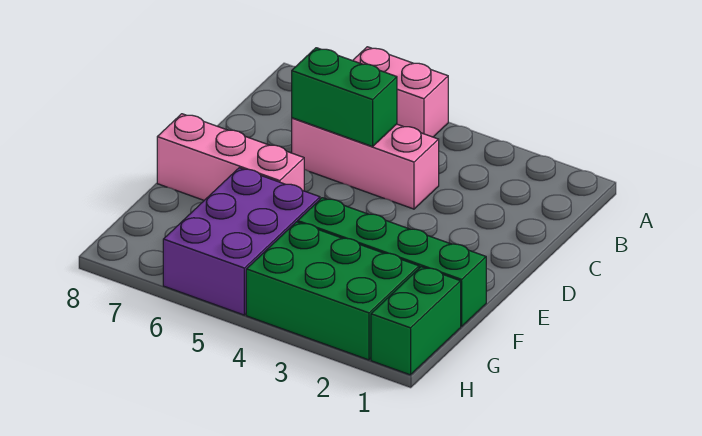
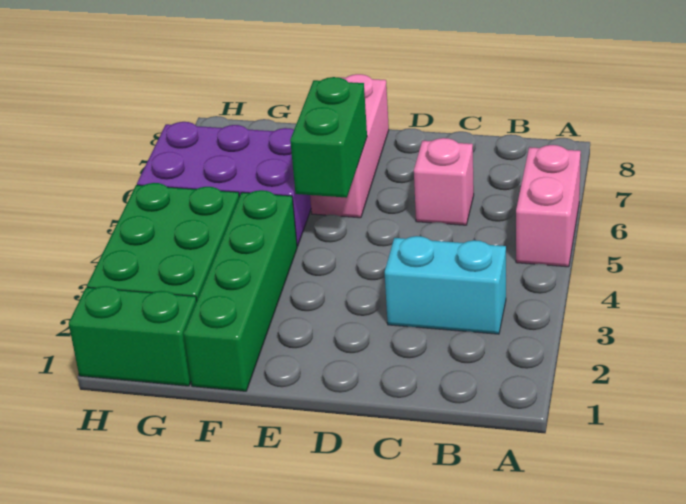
none -> cyan brick B3:C3 level 1
pink brick C4:C6 level 1 -> pink brick C6 level 1
green brick C5:C6 level 2 -> green brick E5:E6 level 2

